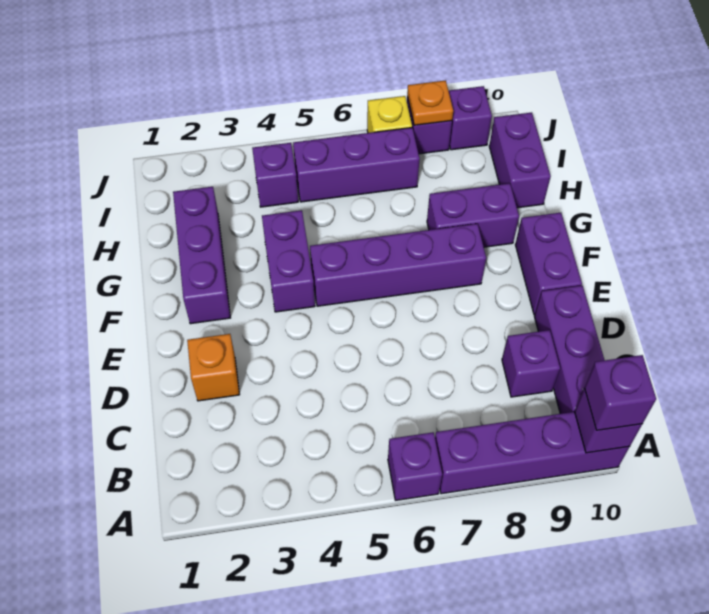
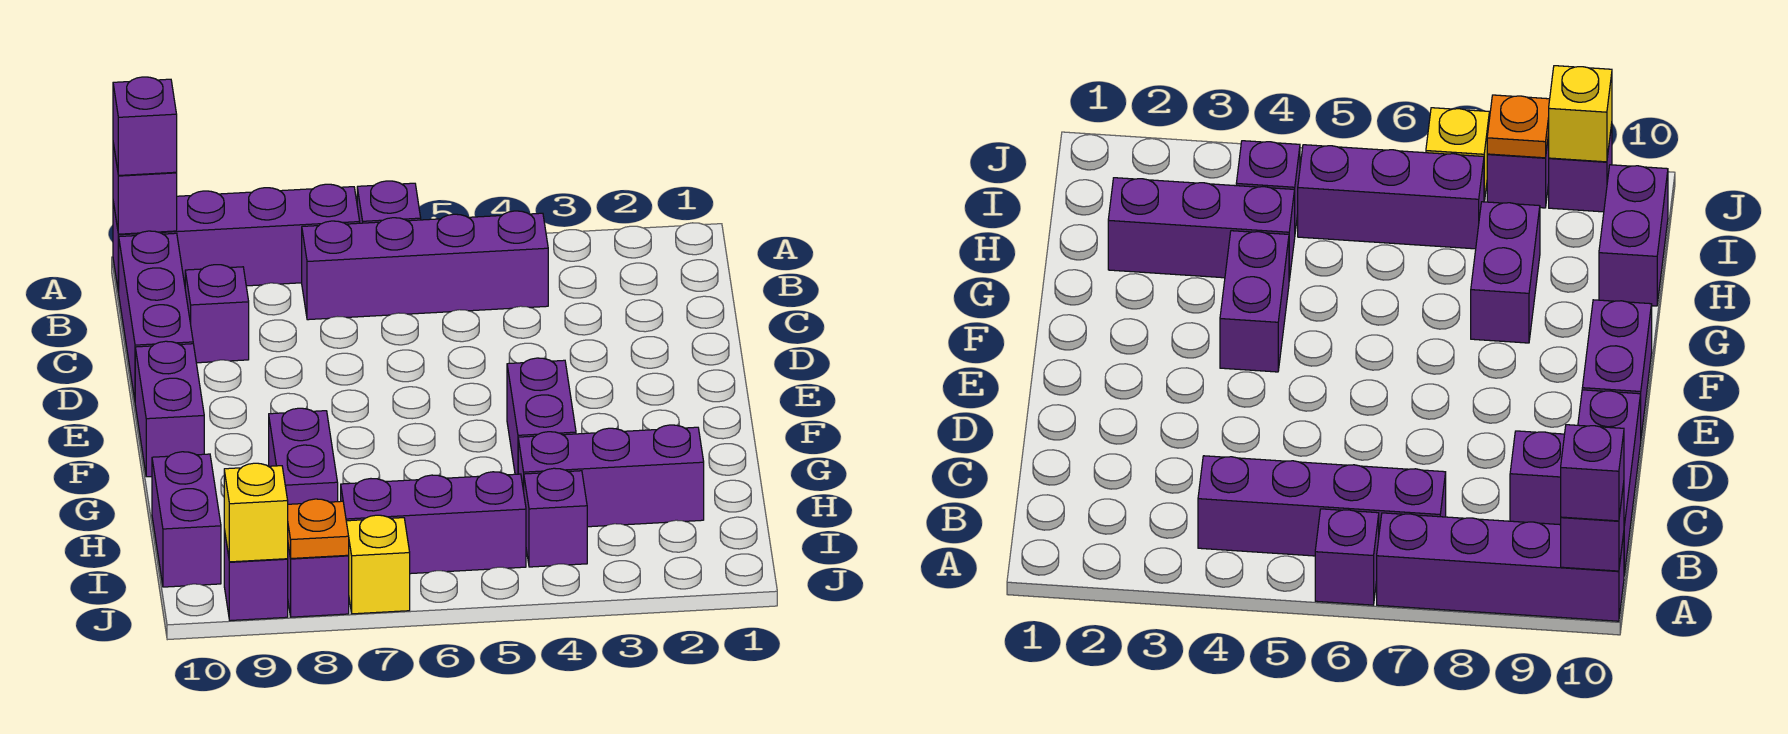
orange brick D2 level 1 -> none
purple brick F2:H2 level 1 -> purple brick H2:H4 level 1
purple brick F5:F8 level 1 -> purple brick B4:B7 level 1
purple brick G8:G9 level 1 -> purple brick G8:H8 level 1
none -> yellow brick J9 level 2

